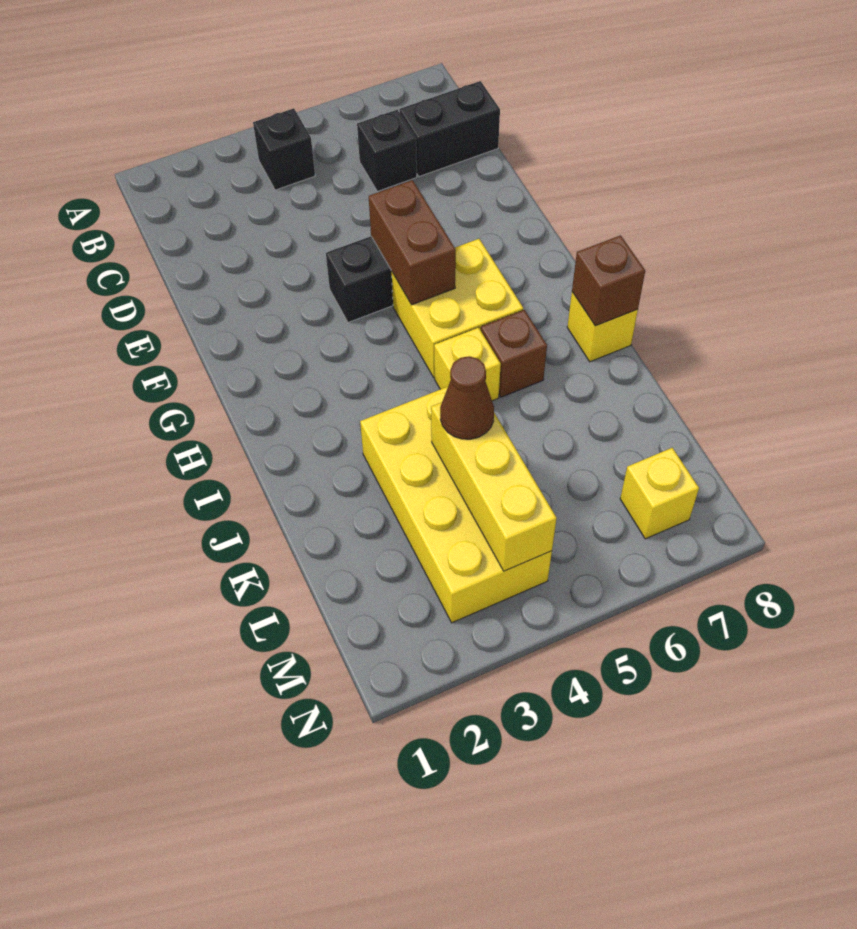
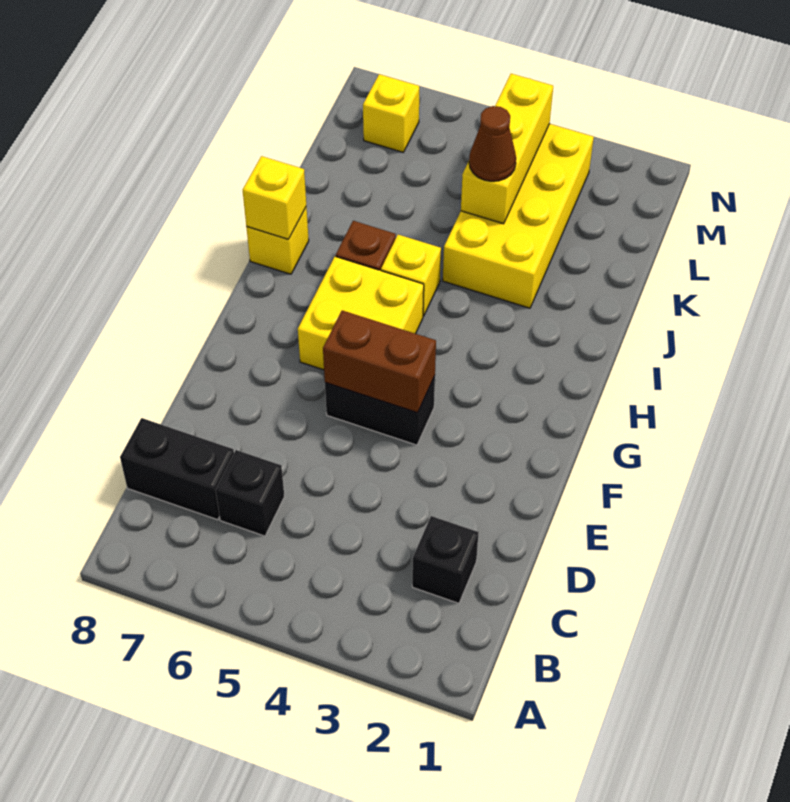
black brick B4 level 1 -> black brick C2 level 1
brown brick F5:G5 level 2 -> brown brick F4:F5 level 2
brown brick I8 level 2 -> yellow brick I8 level 2

